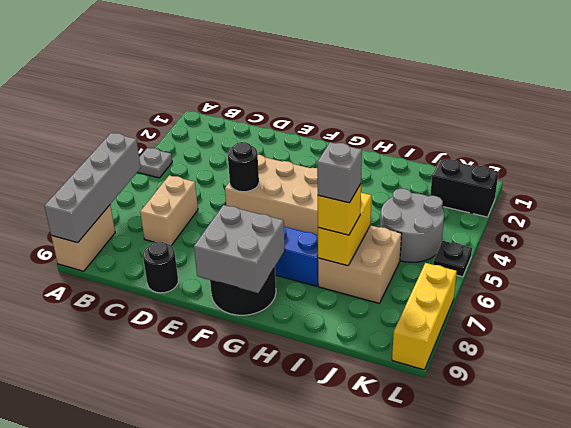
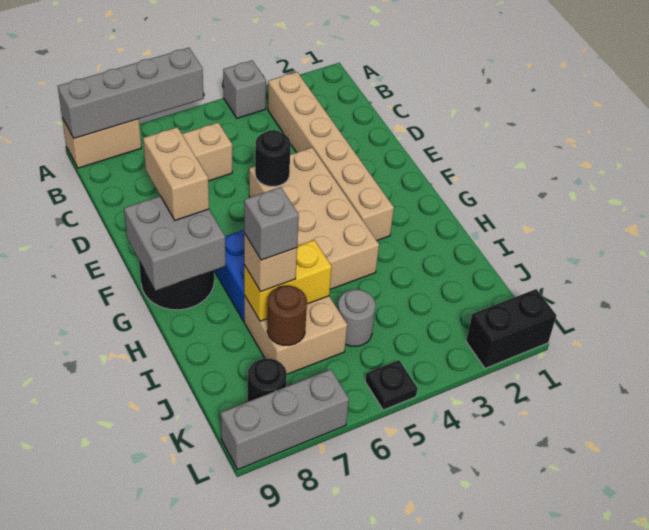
grey plate A4 level 1 -> grey brick A4 level 1
none -> tan brick B3:G3 level 1
black round brick D9 level 1 -> black round brick K8 level 1
none -> tan brick E8:F8 level 3
yellow brick I7 level 3 -> tan brick I7 level 3
grey round brick J4:K5 level 1 -> grey round brick J5 level 1
none -> brown round brick J7 level 2
black brick K2:L2 level 1 -> black brick L1:L2 level 1
yellow brick L7:L9 level 1 -> grey brick L7:L9 level 1

